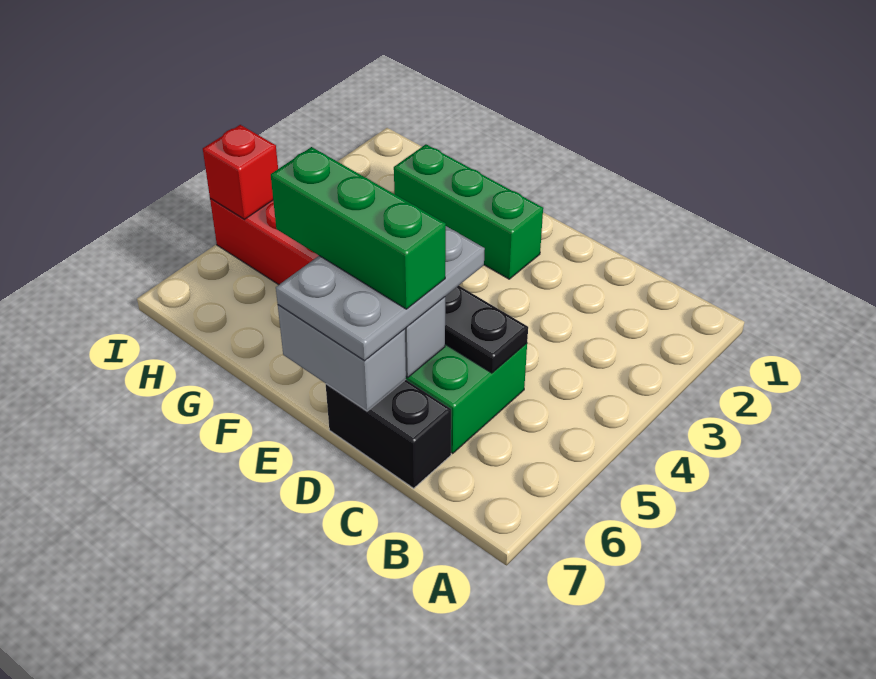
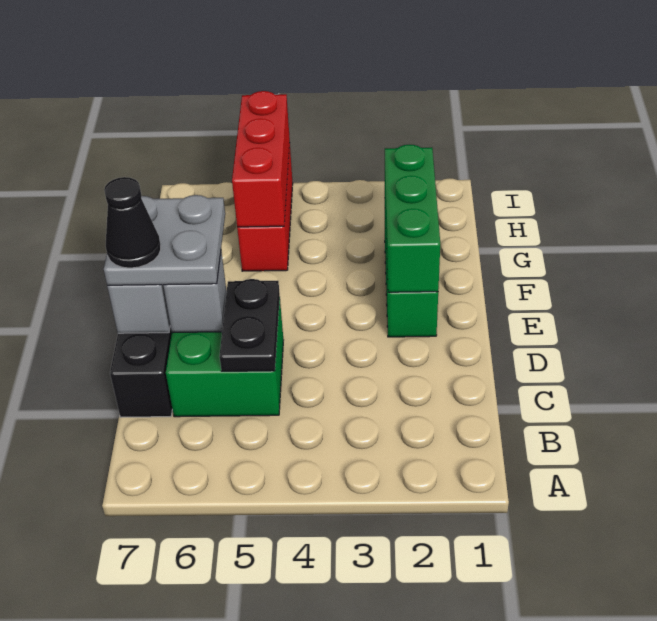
grey plate D5:E7 level 3 -> grey plate D6:E7 level 3
green brick D6:F6 level 4 -> green brick E2:G2 level 2
none -> black cone D7 level 4
red brick I5 level 2 -> red brick G5:I5 level 2

